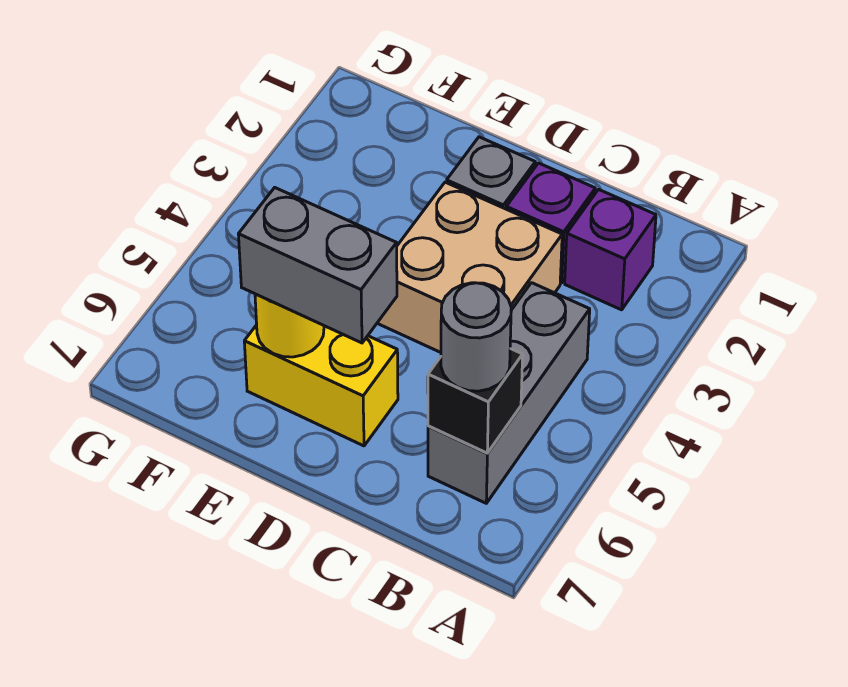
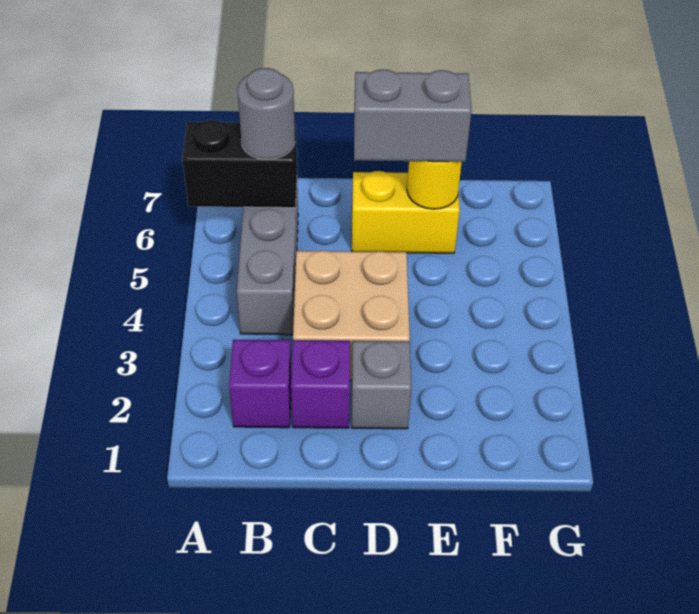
black brick B6 level 2 -> black brick A6:B6 level 2

